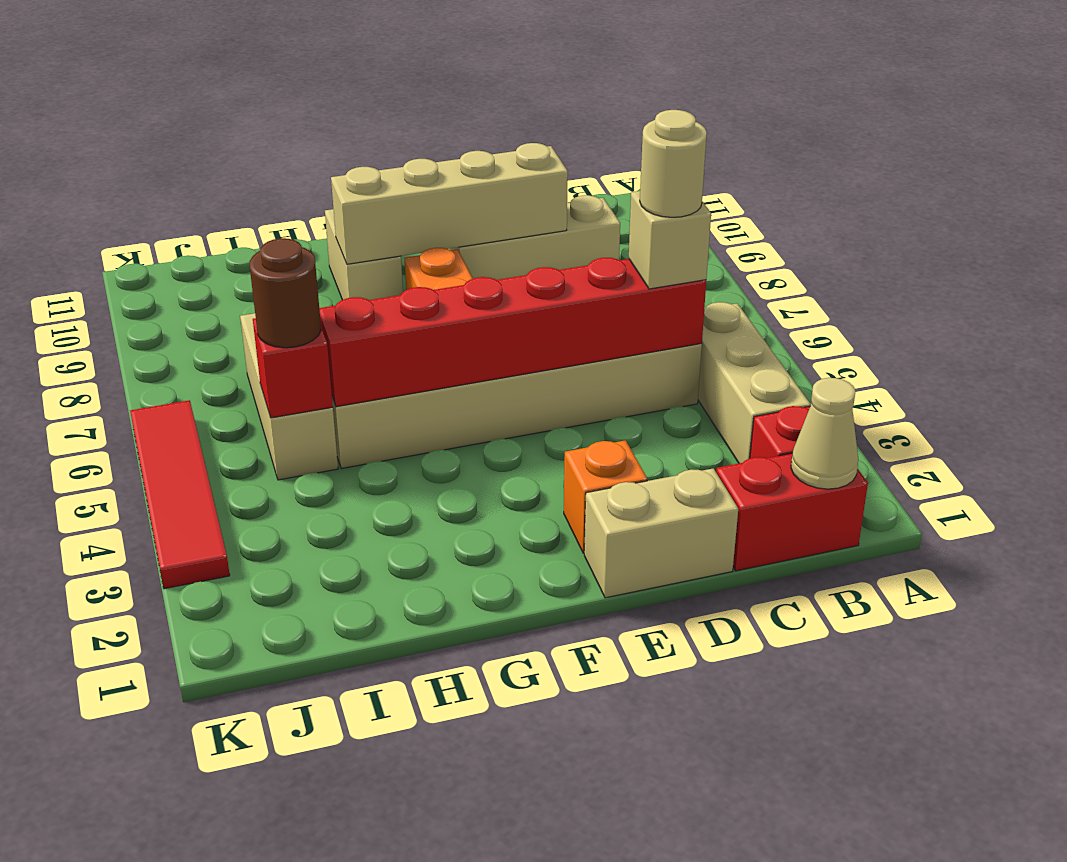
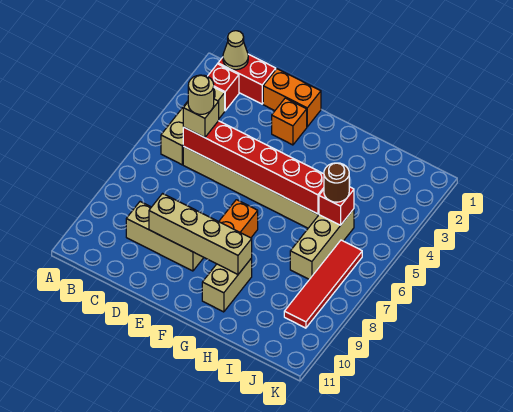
tan brick D1:E1 level 1 -> orange brick D1:E1 level 1
red tile K3:K6 level 1 -> red tile J6:J9 level 1

